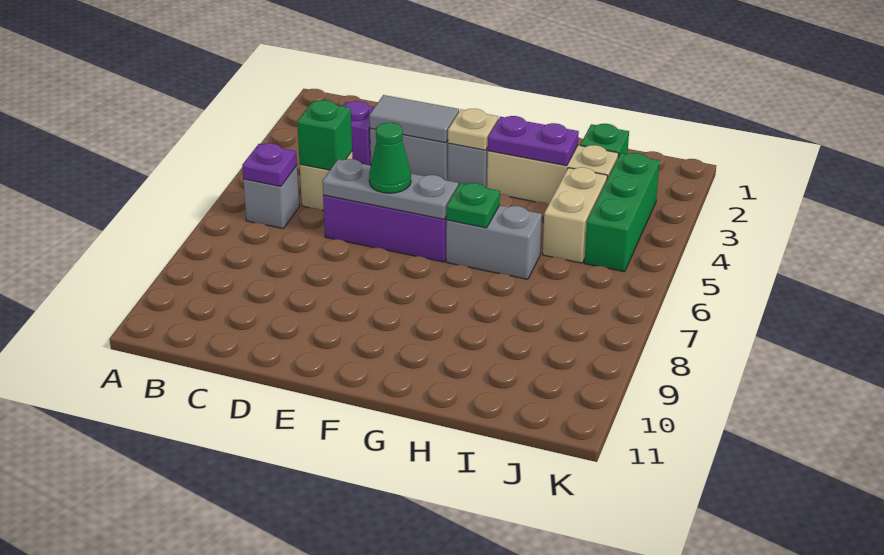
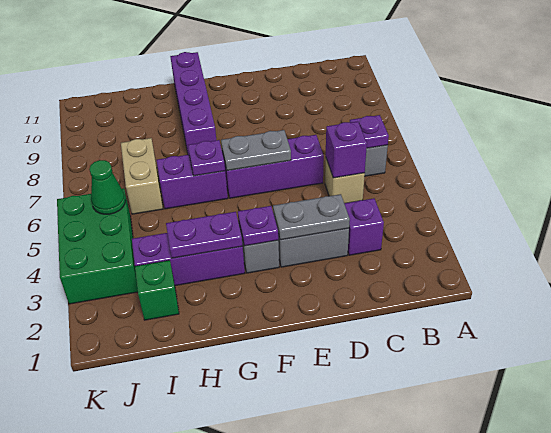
green brick C5 level 2 -> purple brick C5 level 2
grey tile D3:E3 level 2 -> grey plate D3:E3 level 2
grey plate D6:F6 level 2 -> grey plate E6:F6 level 2
green cone E6 level 3 -> green cone J5 level 2
tan plate F3 level 2 -> purple plate F3 level 2
tan brick G3:I3 level 1 -> purple brick G3:I3 level 1
grey brick G6:H6 level 1 -> purple brick G6:H6 level 1
green plate G6 level 2 -> purple plate G6 level 2
none -> purple brick G8:G11 level 1
tan brick I4:I5 level 1 -> tan brick I6:I7 level 1
green brick J3:J5 level 1 -> green brick J3:K5 level 1

